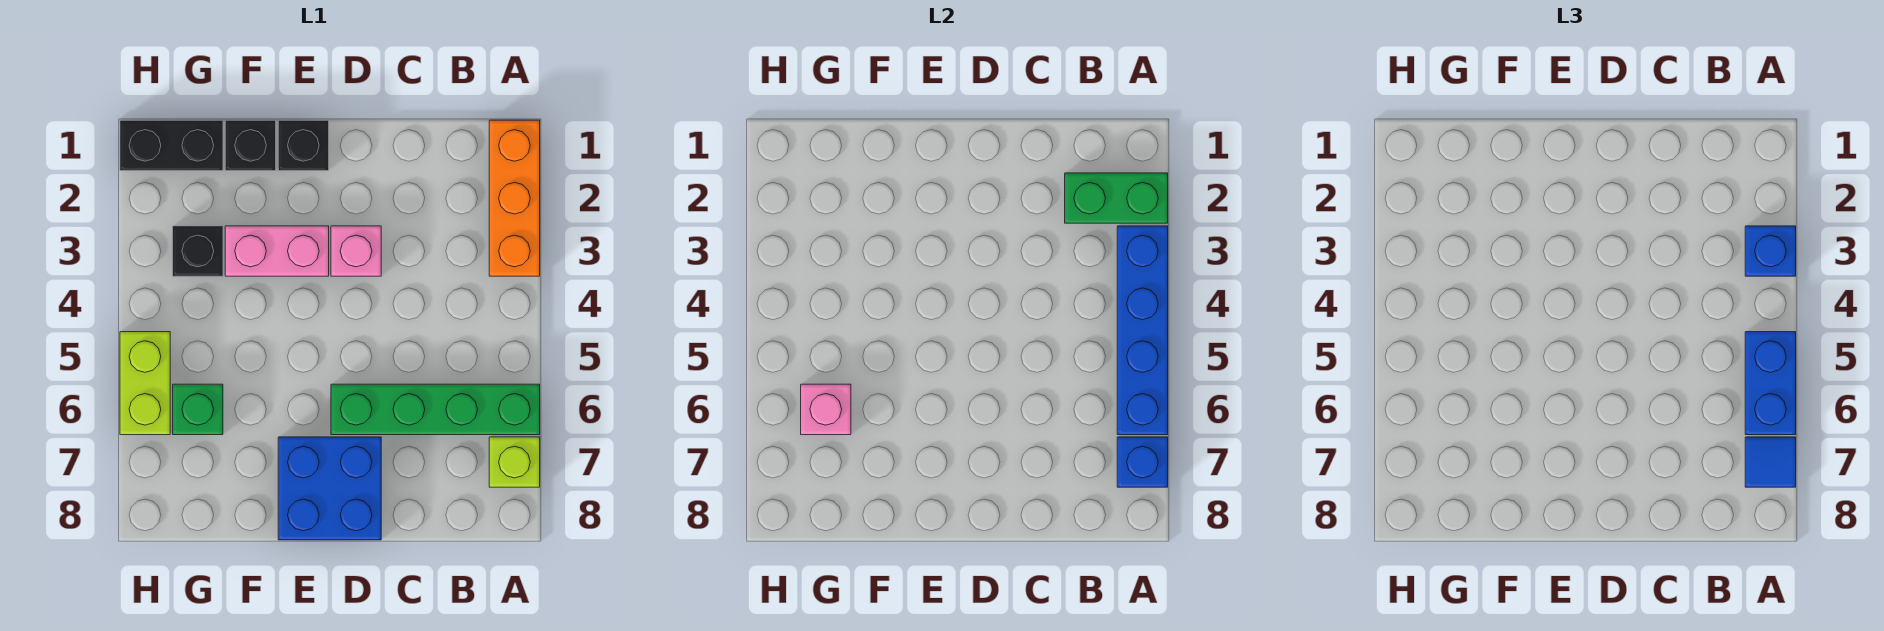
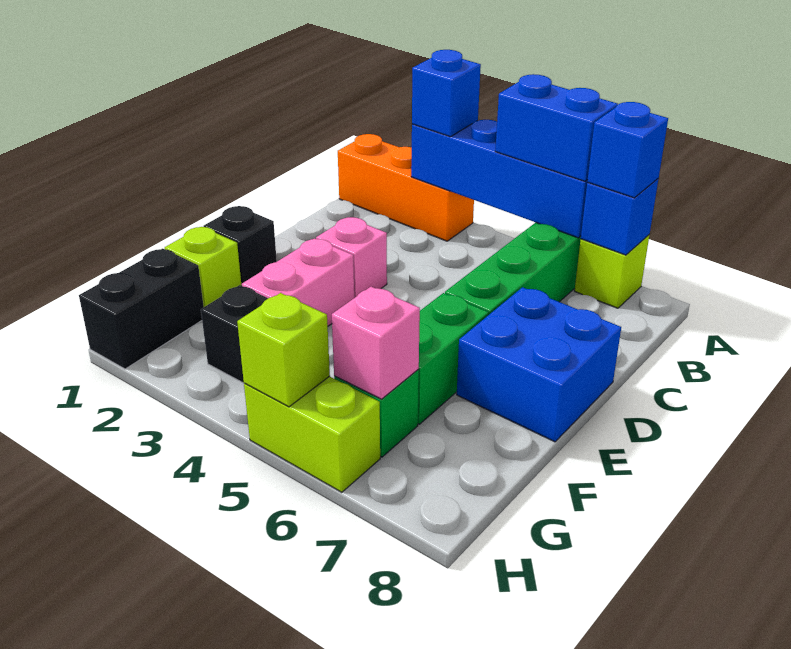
green brick A2:B2 level 2 -> green brick E6:F6 level 1
blue tile A7 level 3 -> blue brick A7 level 3
black brick F1 level 1 -> lime brick F1 level 1
none -> lime brick H5 level 2

